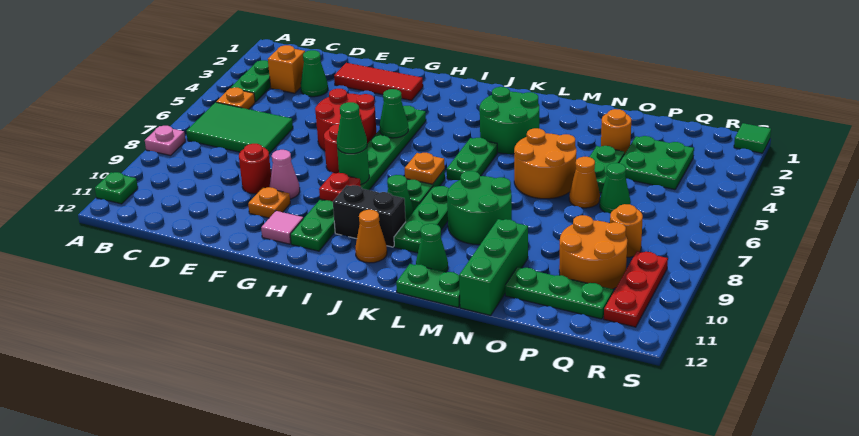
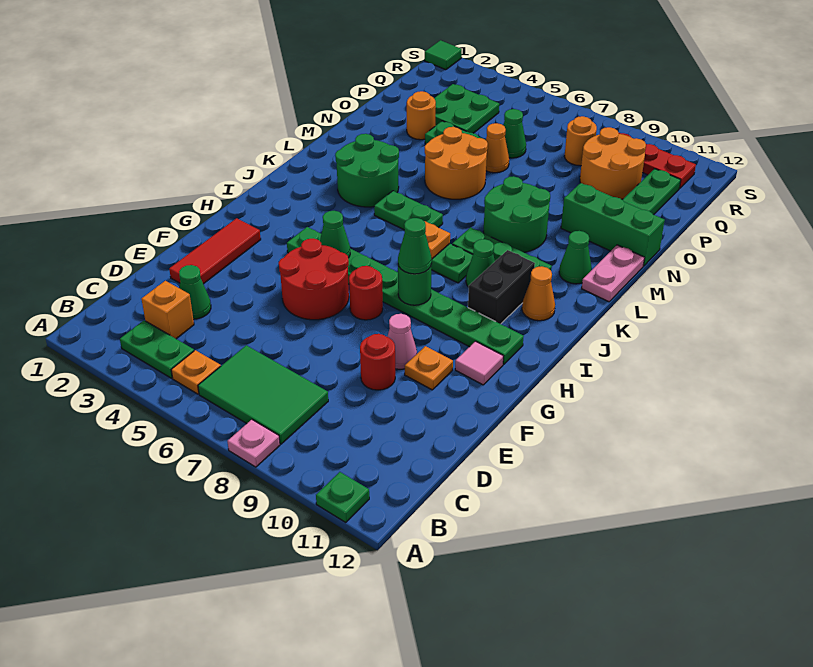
green tile B6:D7 level 1 -> green tile B6:C8 level 1
red plate H9 level 2 -> none
green plate L12:M12 level 1 -> pink plate L12:M12 level 1

